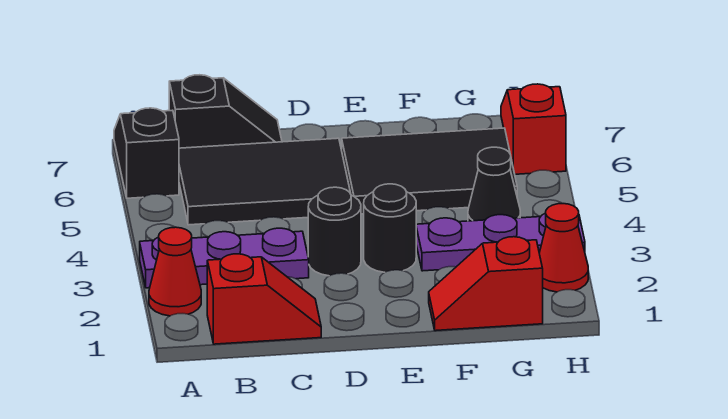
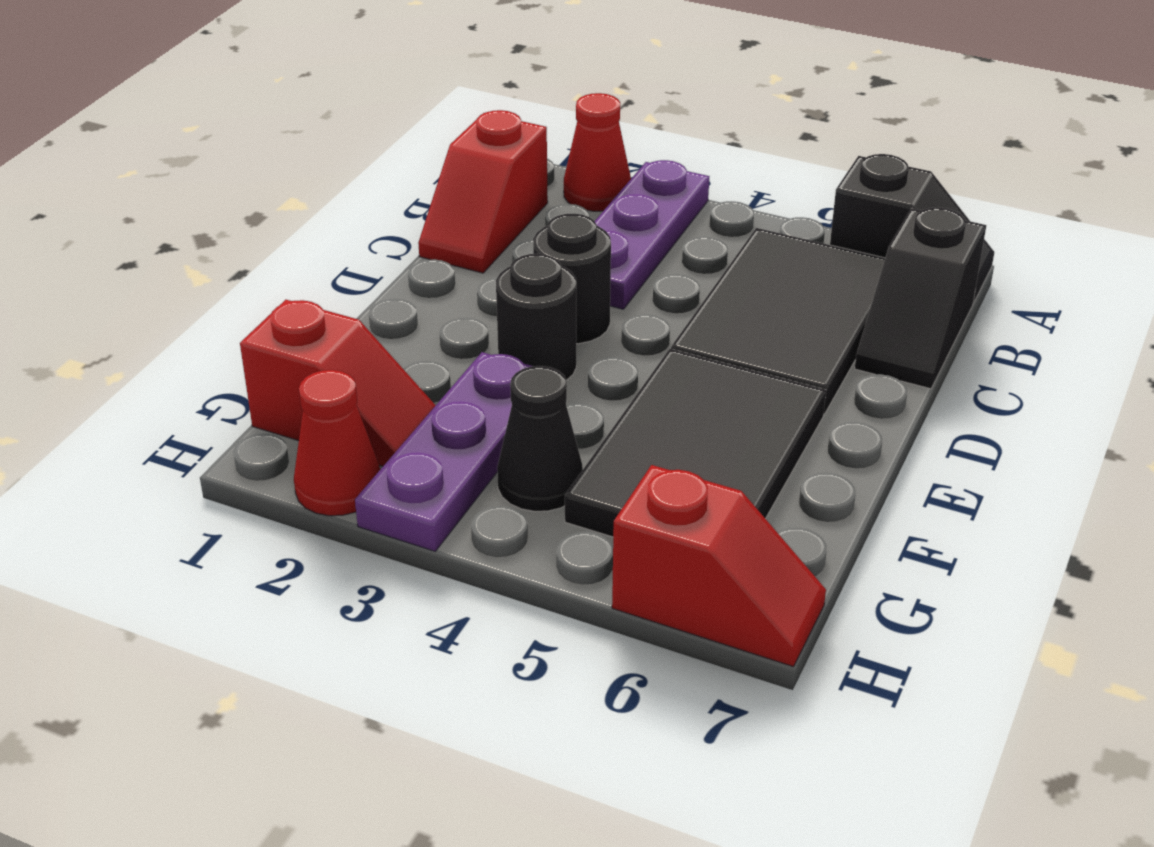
red slope F1:G1 level 1 top G -> red slope G1:G2 level 1 top 1

